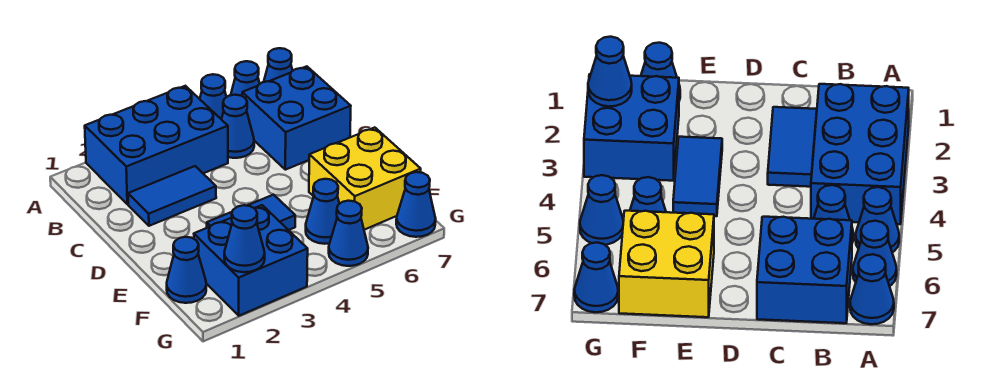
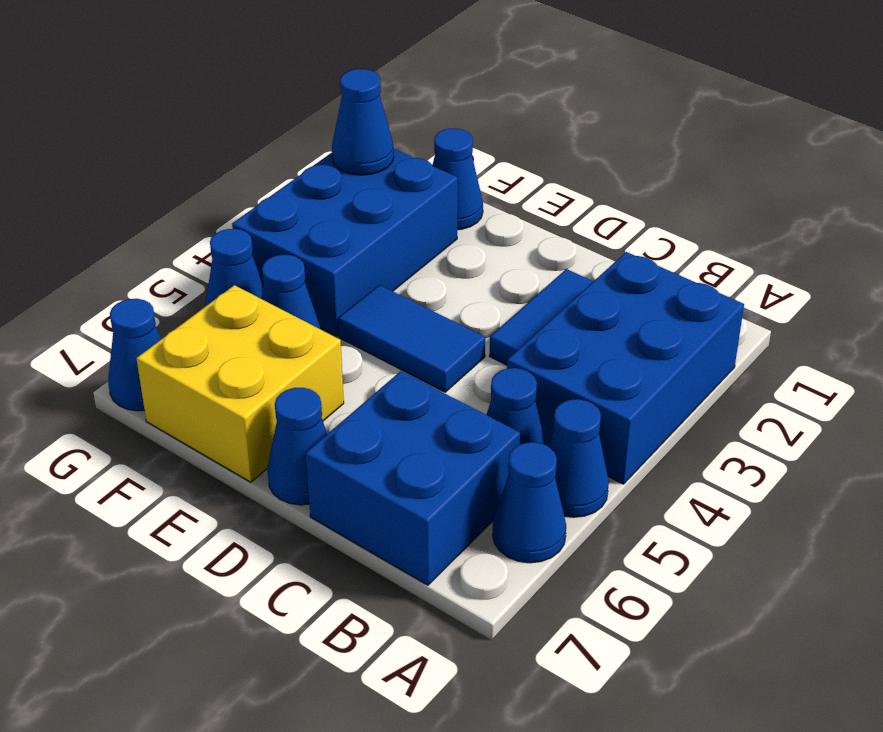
blue cone A7 level 1 -> blue cone D7 level 1
blue tile E3:E4 level 1 -> blue tile D4:E4 level 1
blue brick F2:G3 level 1 -> blue brick F2:G4 level 1

